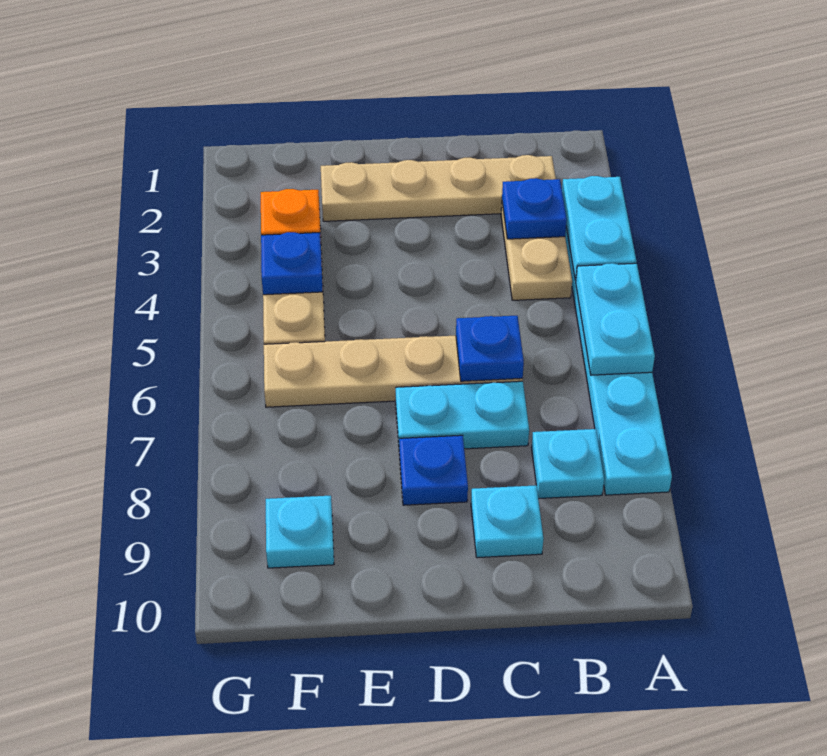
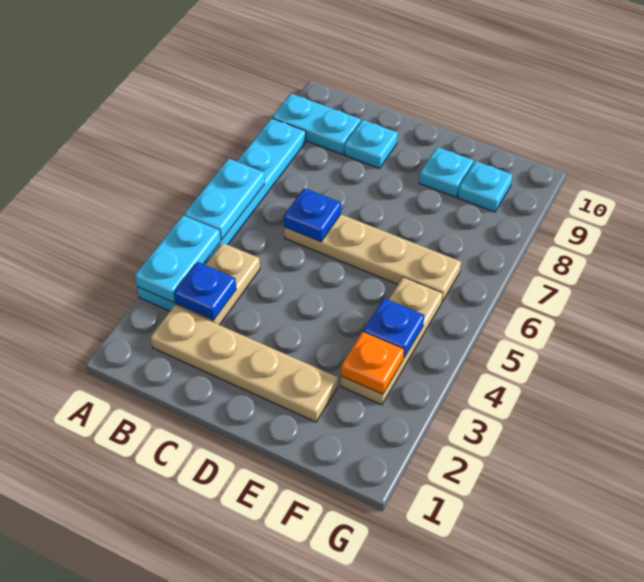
cyan plate B8 level 1 -> cyan plate E9 level 1
cyan plate C7:D7 level 1 -> cyan plate A9:B9 level 1
blue plate D8 level 1 -> none

